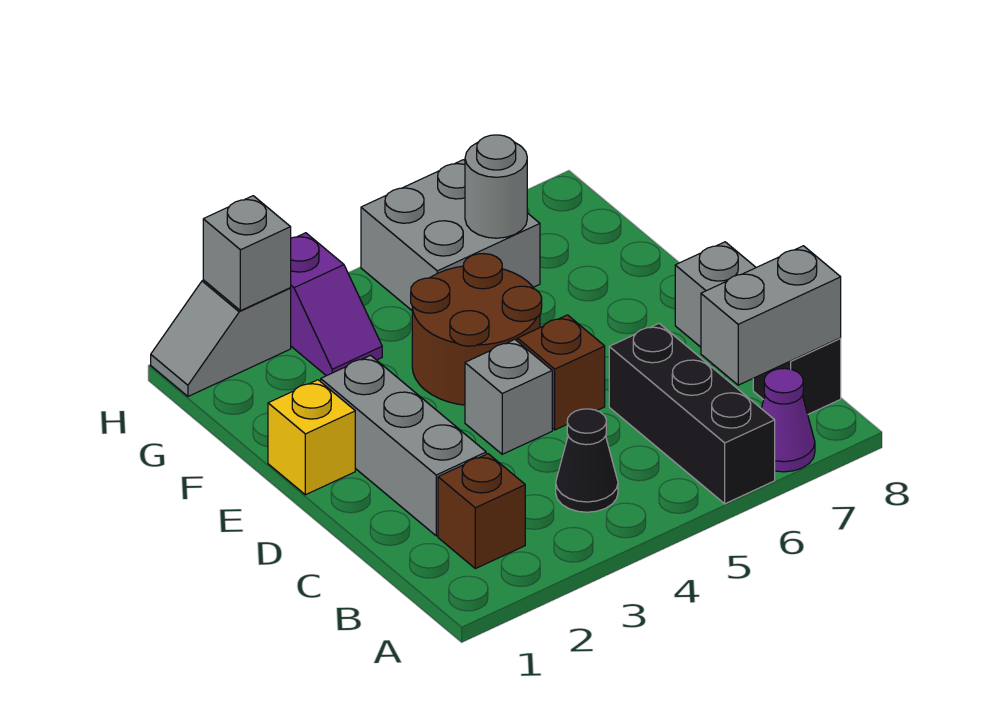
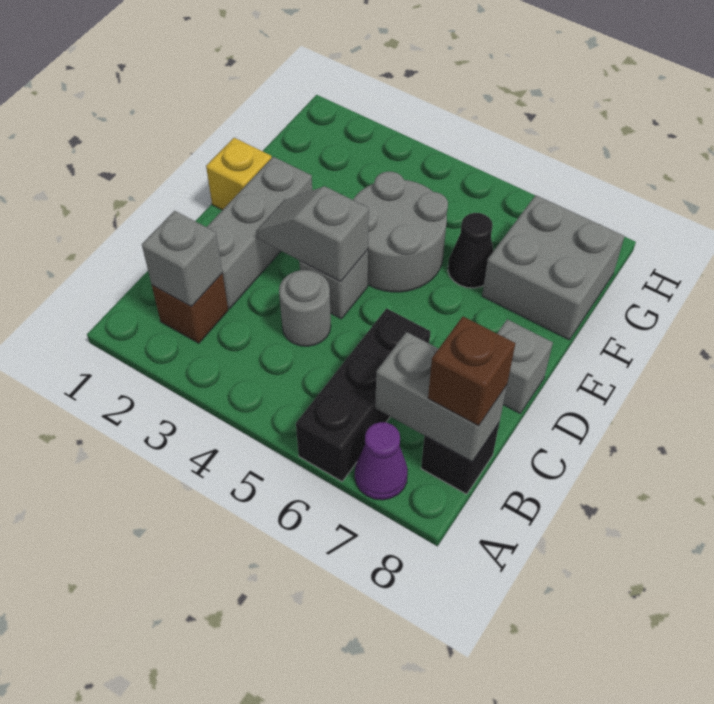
black cone B4 level 1 -> black cone F6 level 1
brown brick D5 level 1 -> brown brick B8 level 3
brown round brick E4:F5 level 1 -> grey round brick E4:F5 level 1
purple slope G3:H3 level 1 top H -> none
grey brick G5:H6 level 1 -> grey brick F7:G8 level 1
grey round brick G6 level 2 -> grey round brick C4 level 1
grey slope H1:H2 level 1 top 2 -> grey slope D3:D4 level 2 top 4
grey brick H2 level 2 -> grey brick B2 level 2

